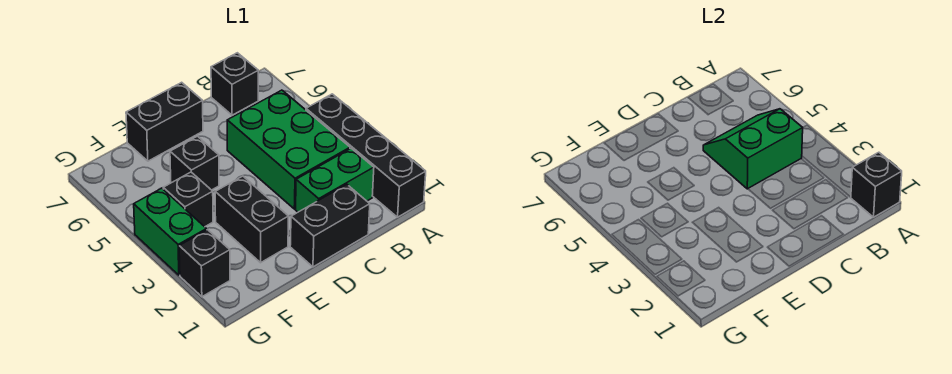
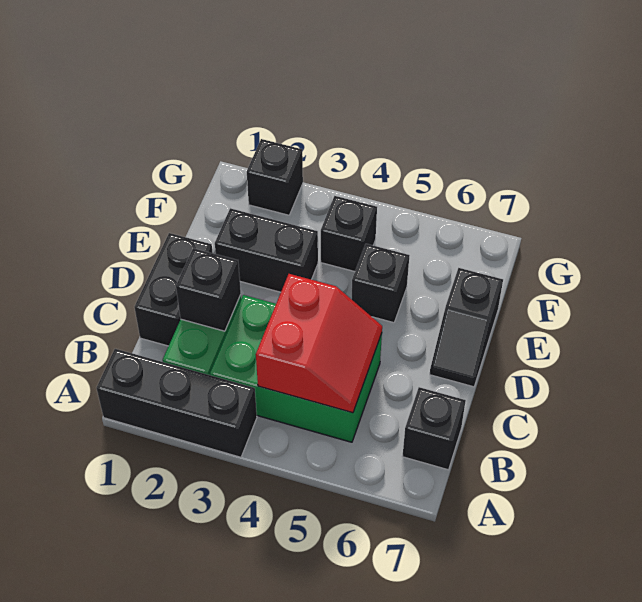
black brick A1:A4 level 1 -> black brick A1:A3 level 1
black brick A1 level 2 -> black brick C2 level 2
green slope B4:C5 level 2 top 4 -> red slope B4:C5 level 2 top 4
black brick D7:E7 level 1 -> black slope D7:E7 level 1 top E
green brick G3:G4 level 1 -> none

